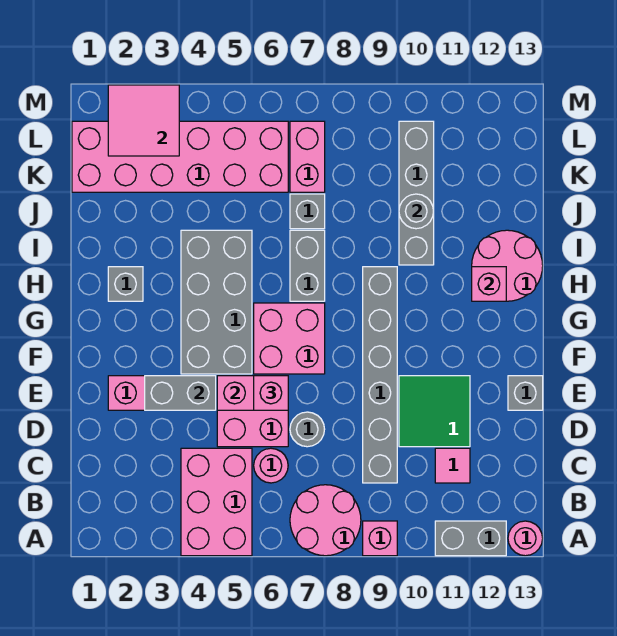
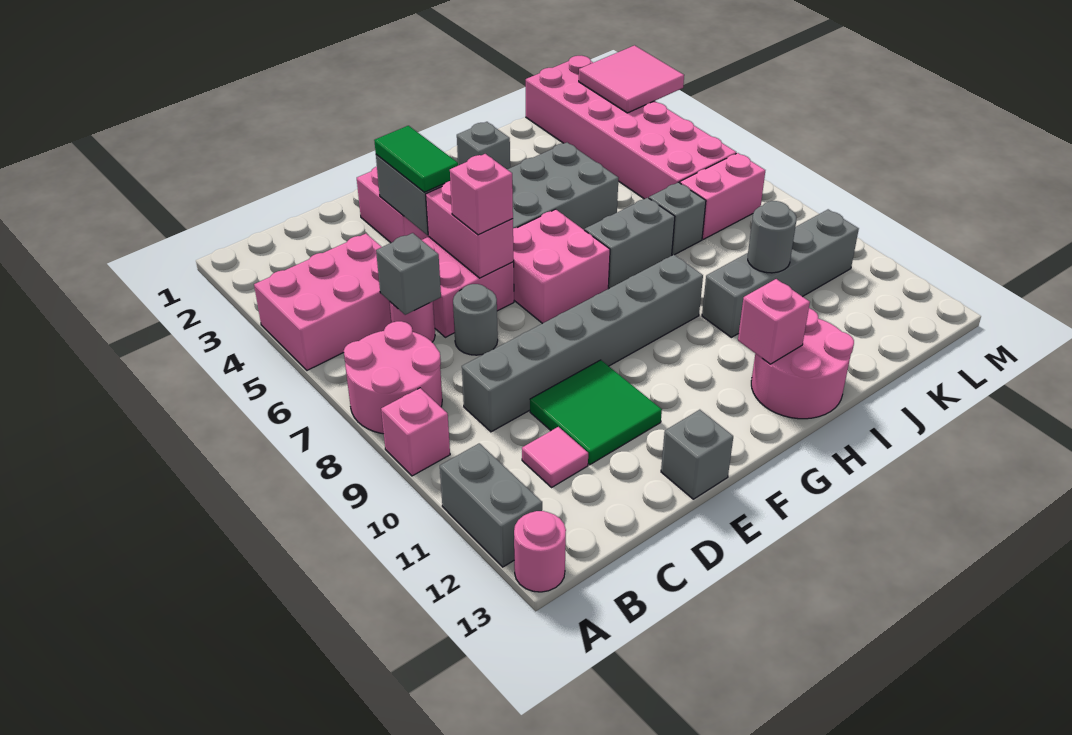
none -> grey brick C6 level 2
none -> green tile E3:E4 level 3

